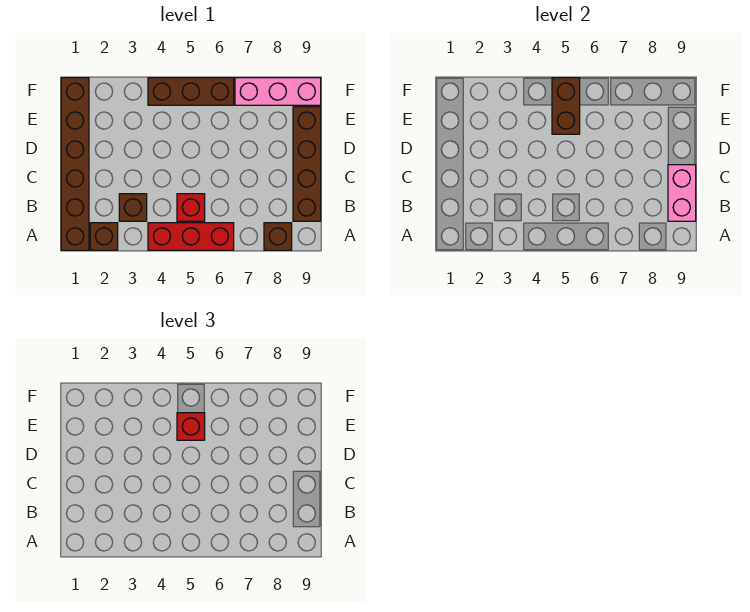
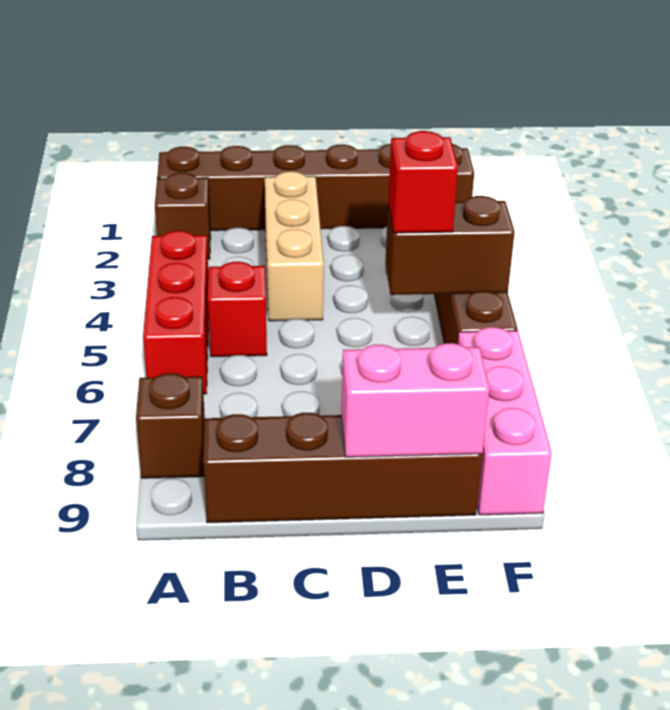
brown brick B3 level 1 -> none
pink brick B9:C9 level 2 -> pink brick D9:E9 level 2
none -> tan brick C2:C4 level 1

